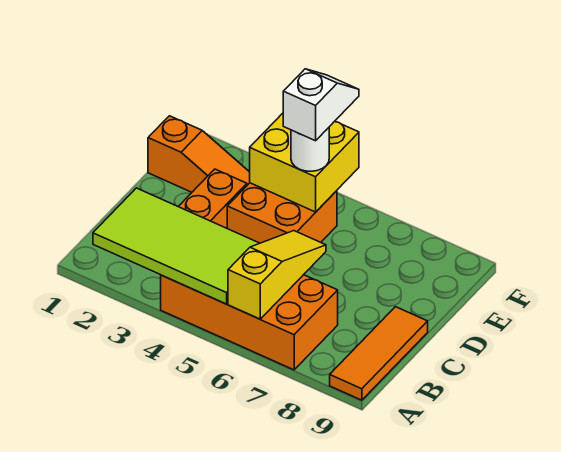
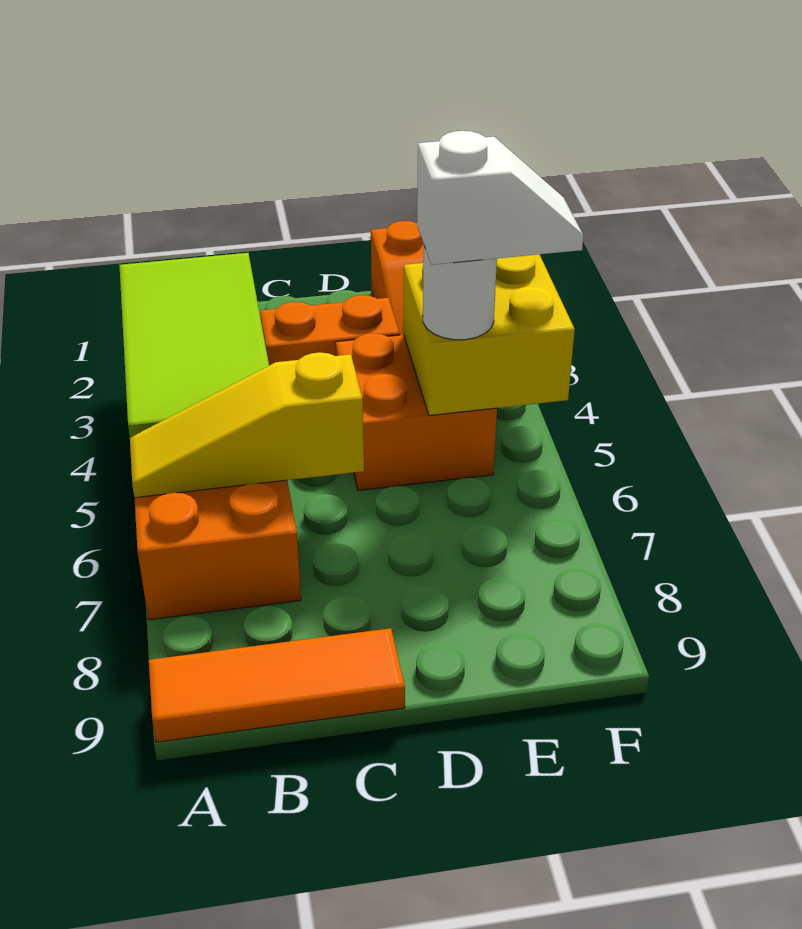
yellow slope A6:C6 level 2 top A -> yellow slope A6:C6 level 2 top C

